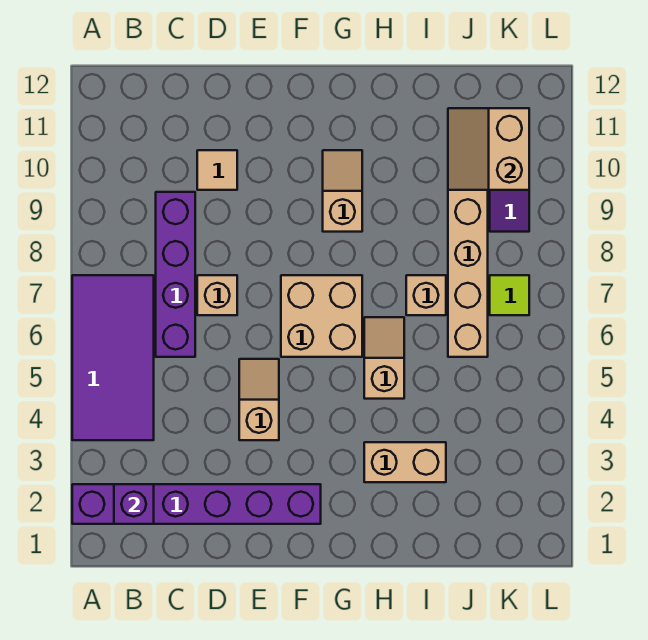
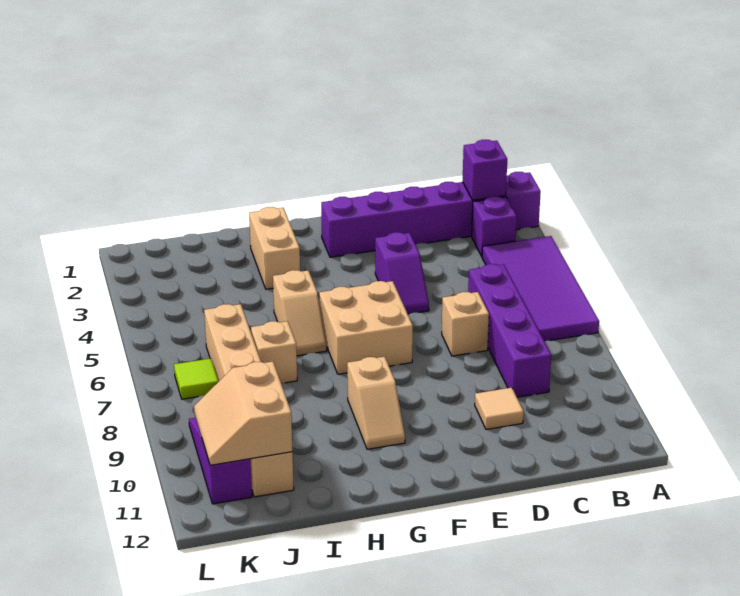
none -> purple brick B3 level 1
tan slope E4:E5 level 1 top 4 -> purple slope E4:E5 level 1 top 4
tan brick H3:I3 level 1 -> tan brick H2:H3 level 1
tan slope J10:K11 level 2 top K -> tan slope J10:K11 level 2 top J

